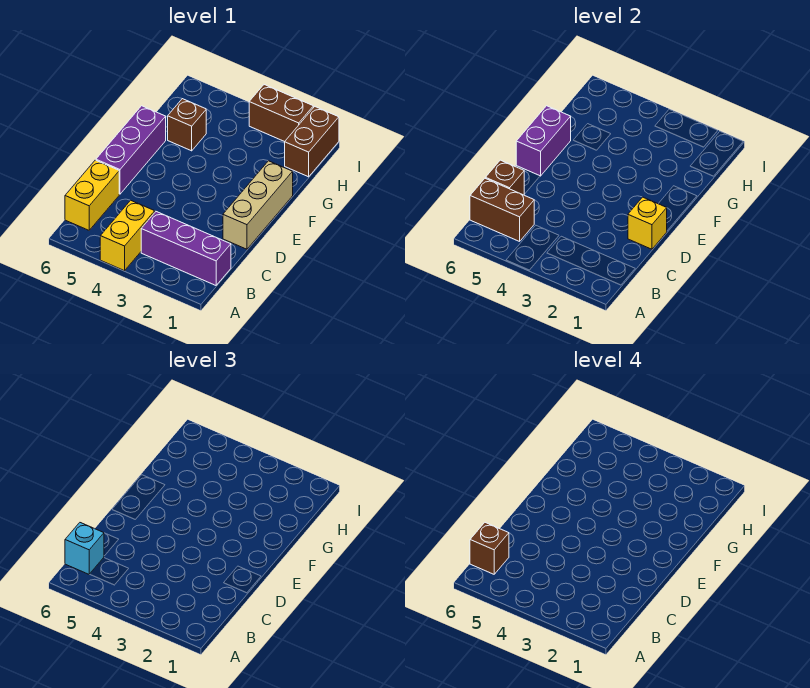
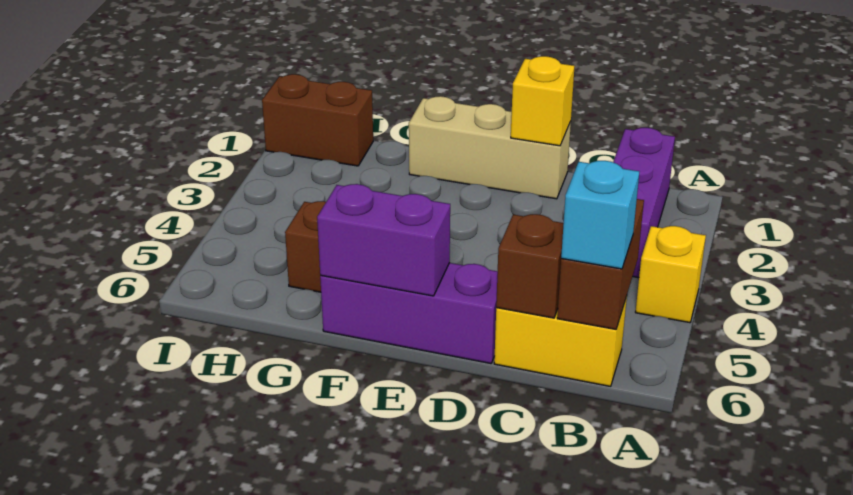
yellow brick A4:B4 level 1 -> yellow brick A4 level 1
brown brick B6 level 4 -> none
brown brick I2:I3 level 1 -> none

